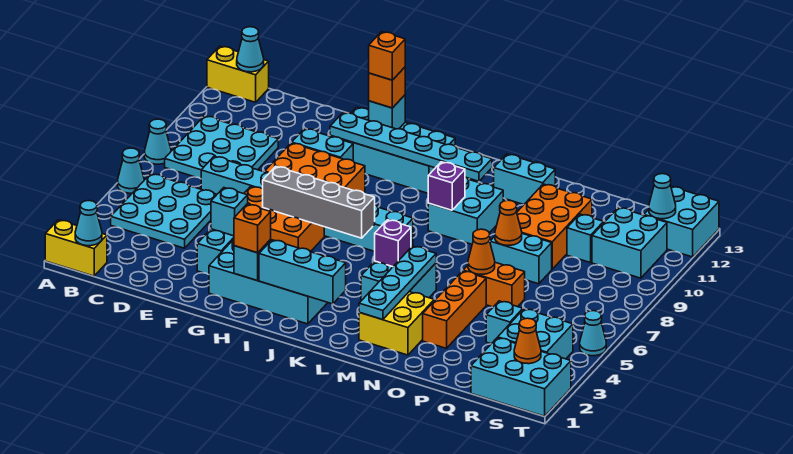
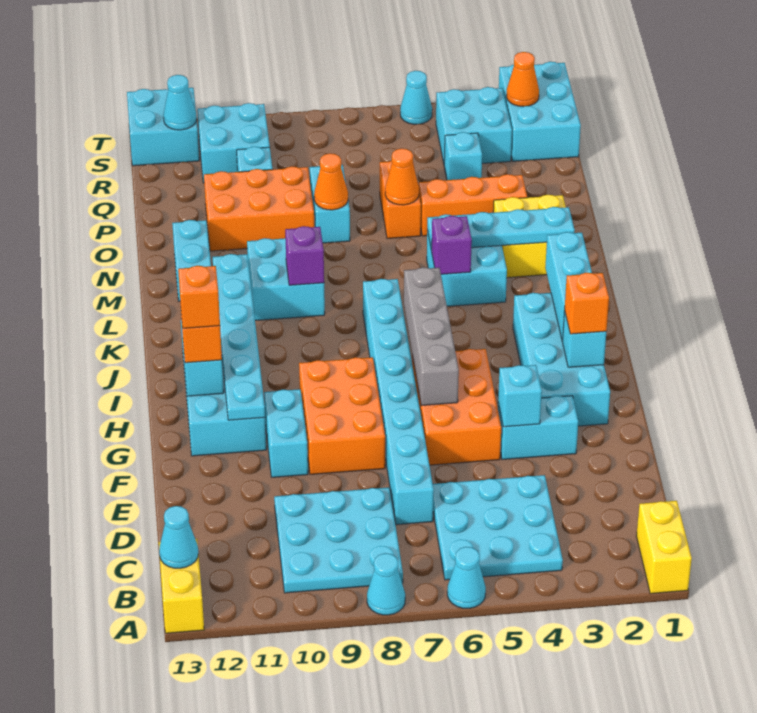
cyan cone B1 level 2 -> none

